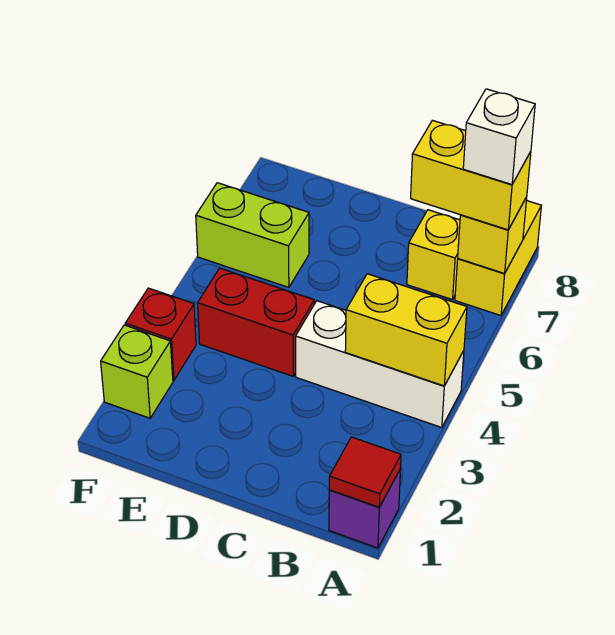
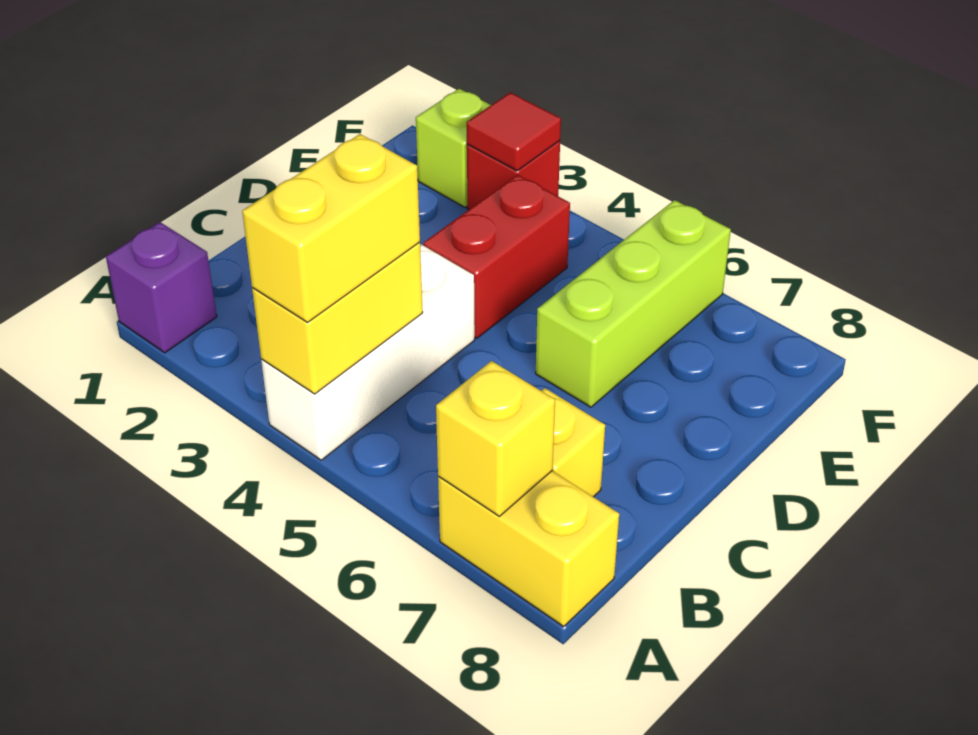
red tile A1 level 2 -> red tile F3 level 2
yellow brick A7:B7 level 3 -> yellow brick A4:B4 level 3
white brick A7 level 4 -> none
lime brick E6:F6 level 1 -> lime brick D6:F6 level 1

